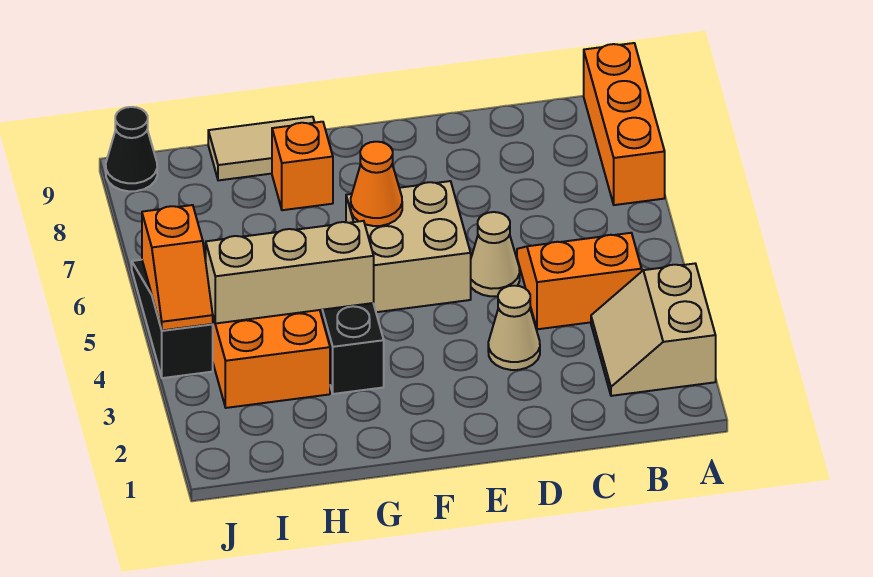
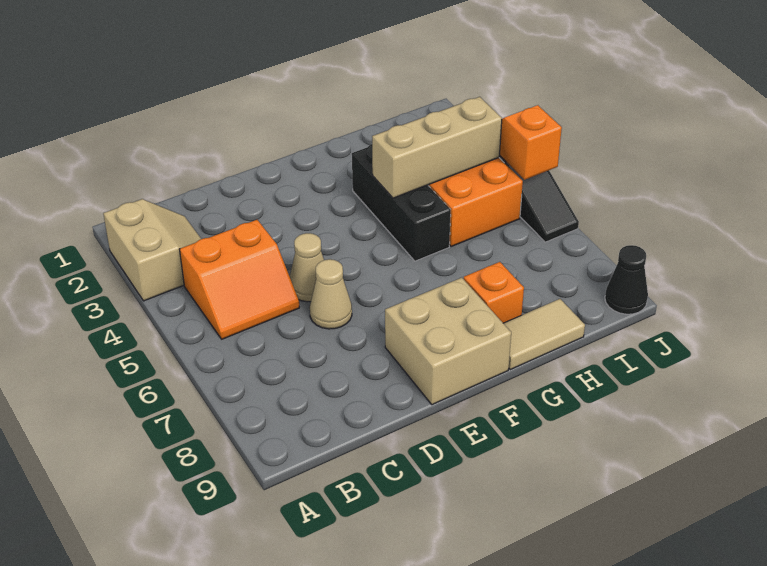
orange brick A7:A9 level 1 -> none
tan cone D3 level 1 -> tan cone D6 level 1
tan brick E5:F6 level 1 -> tan brick E8:F9 level 1
orange cone F6 level 2 -> none

